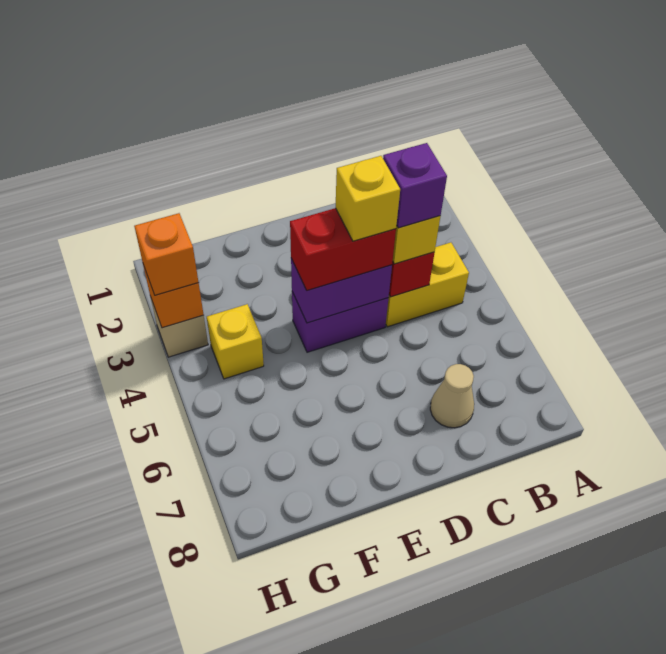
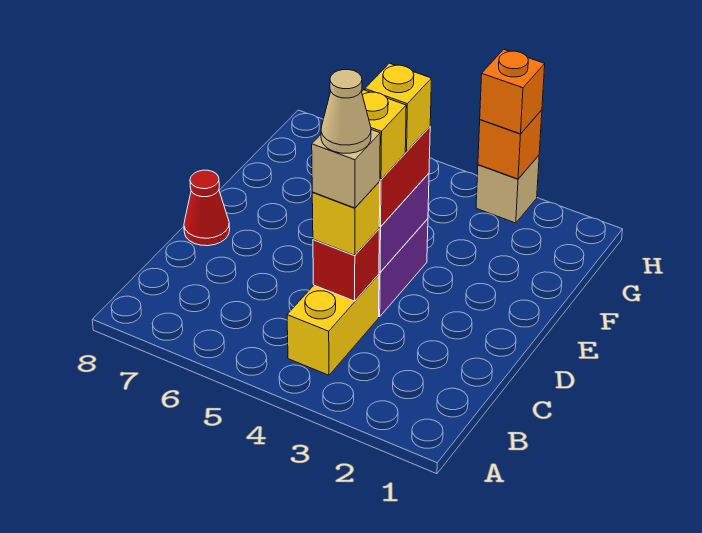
purple brick C4 level 4 -> tan brick C4 level 4
tan cone C7 level 1 -> tan cone C4 level 5
none -> red cone D8 level 1
yellow brick G4 level 1 -> yellow brick E4 level 4

